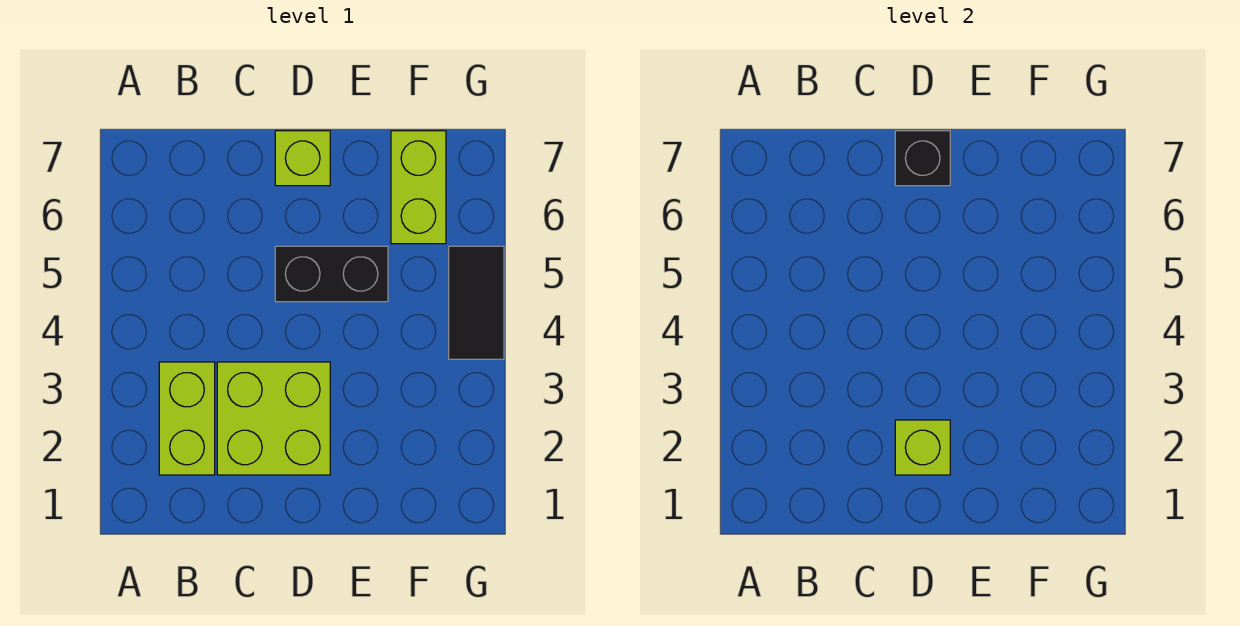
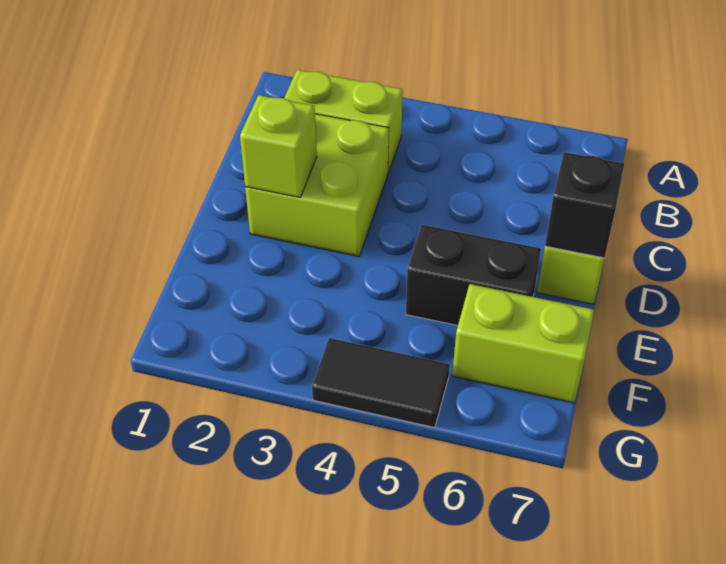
black brick D5:E5 level 1 -> black brick E5:E6 level 1

